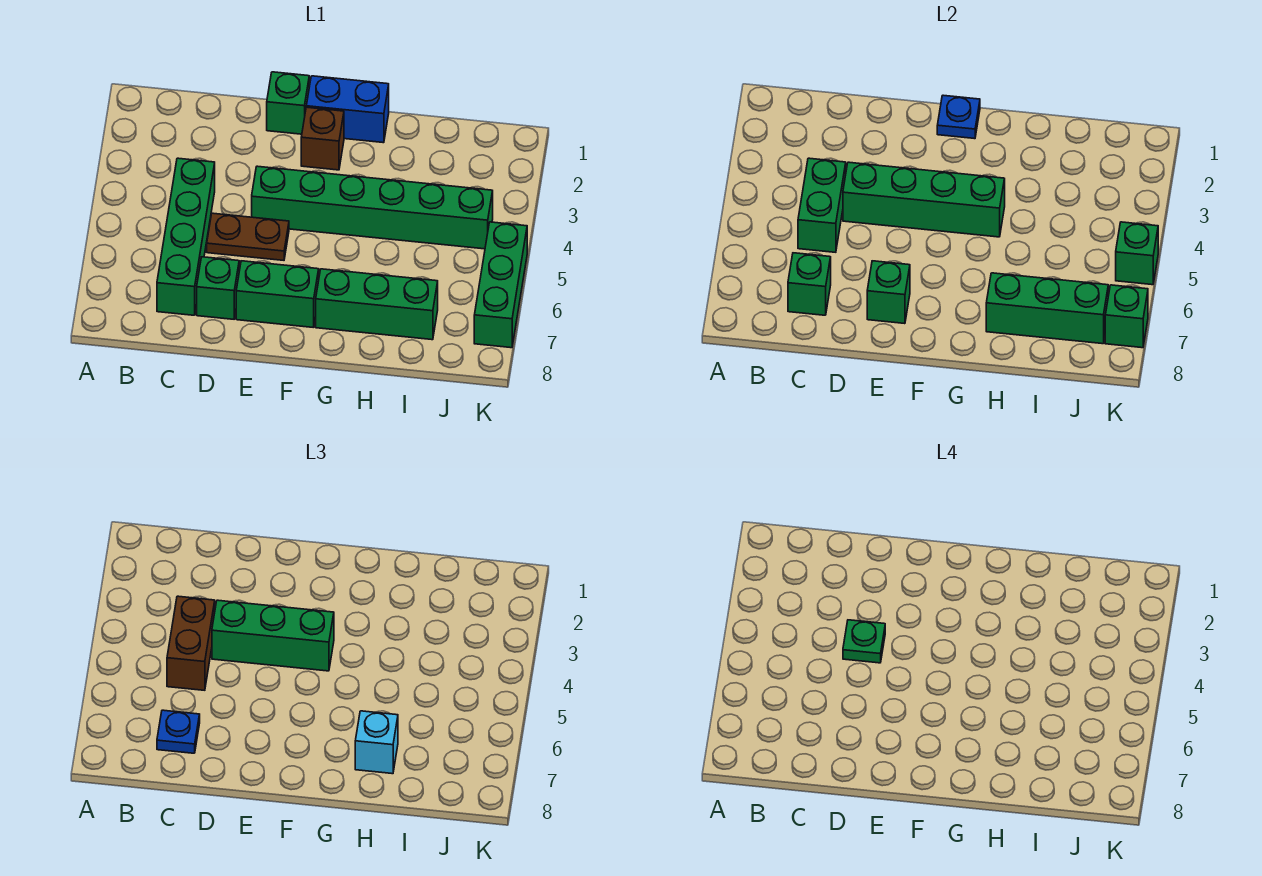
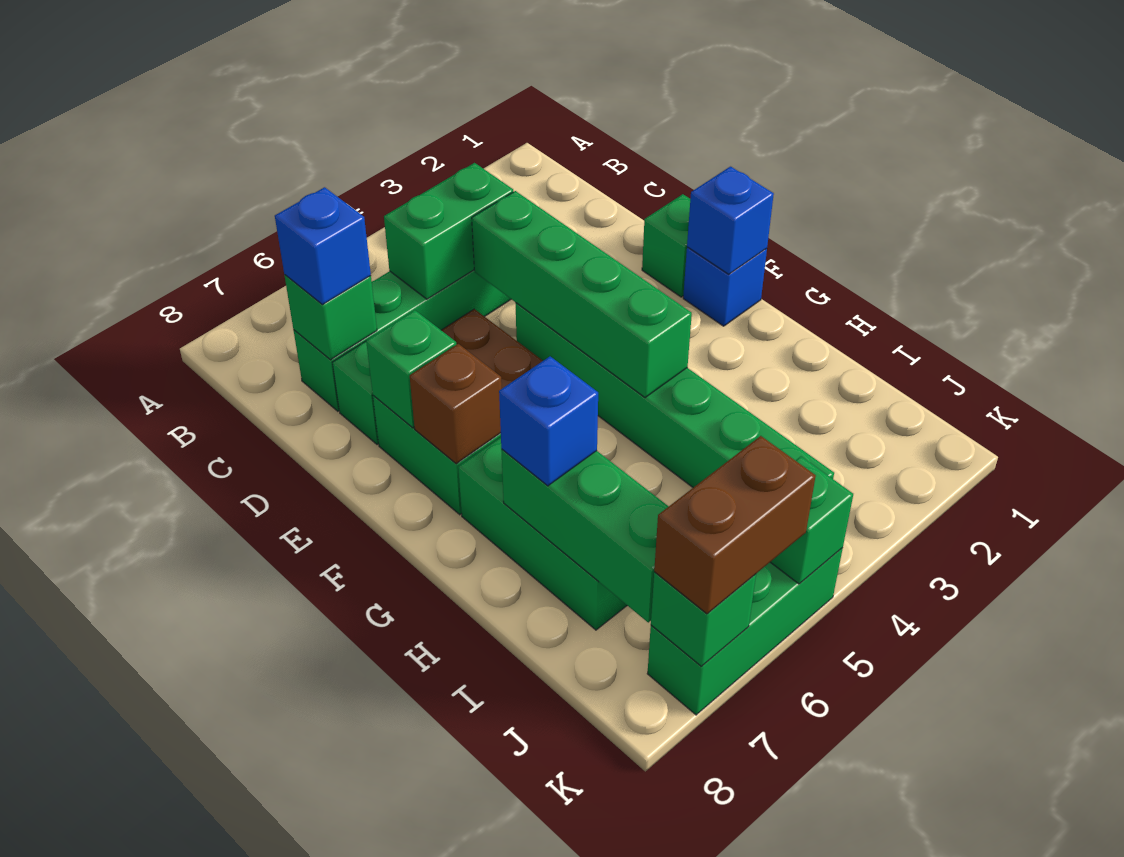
brown brick C4:C5 level 3 -> brown brick K6:K7 level 3
blue plate C7 level 3 -> blue brick C7 level 3
green brick D4:F4 level 3 -> none
green plate D4 level 4 -> none
blue brick F1:G1 level 1 -> blue brick F1 level 1
blue plate F1 level 2 -> blue brick F1 level 2
brown brick F2 level 1 -> brown brick F7 level 2
cyan brick H7 level 3 -> blue brick H7 level 3

